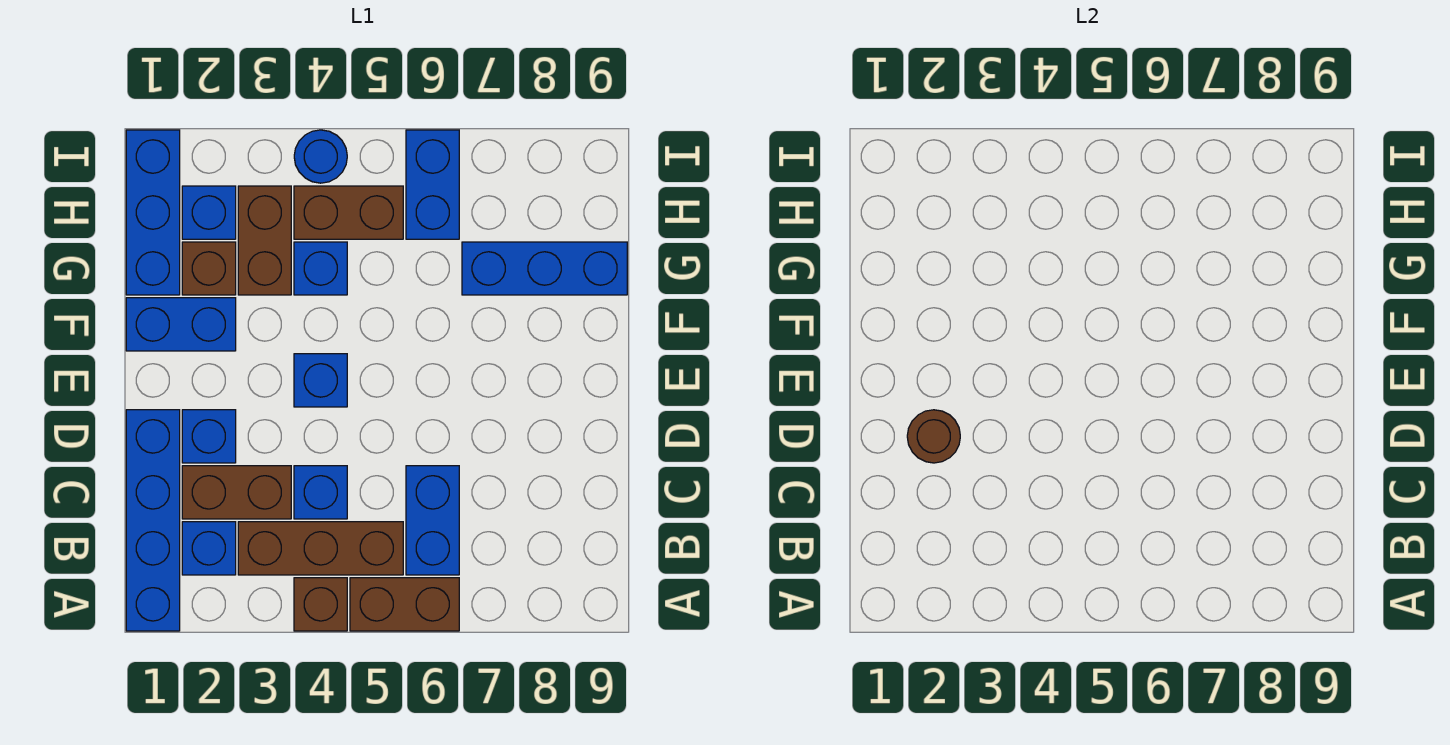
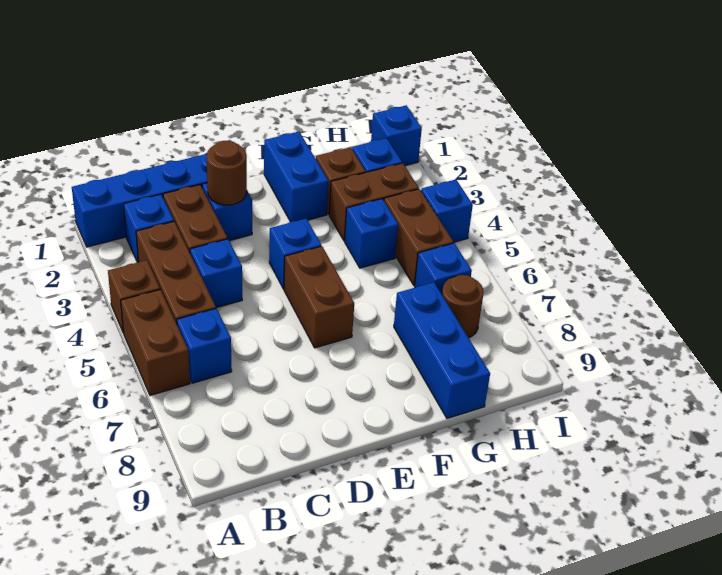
blue brick B6:C6 level 1 -> blue brick B6 level 1
none -> brown brick E5:E6 level 1
blue brick G1:I1 level 1 -> blue brick I1 level 1
blue brick H6:I6 level 1 -> blue brick H6 level 1
none -> brown round brick H7 level 1
blue round brick I4 level 1 -> blue brick I4 level 1

